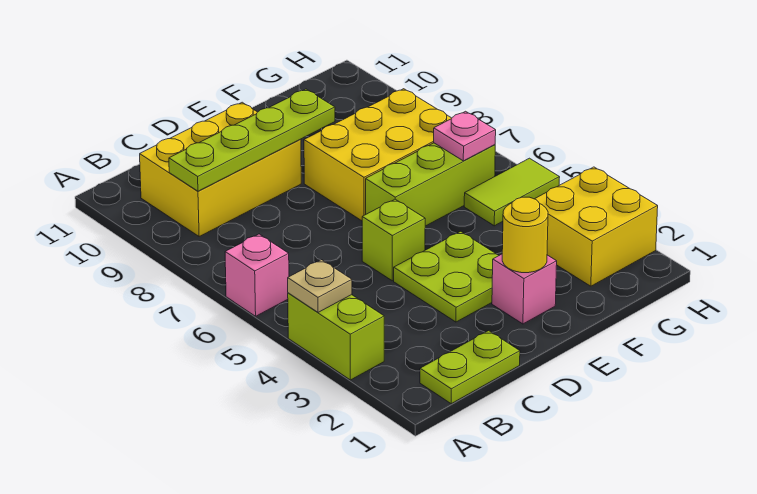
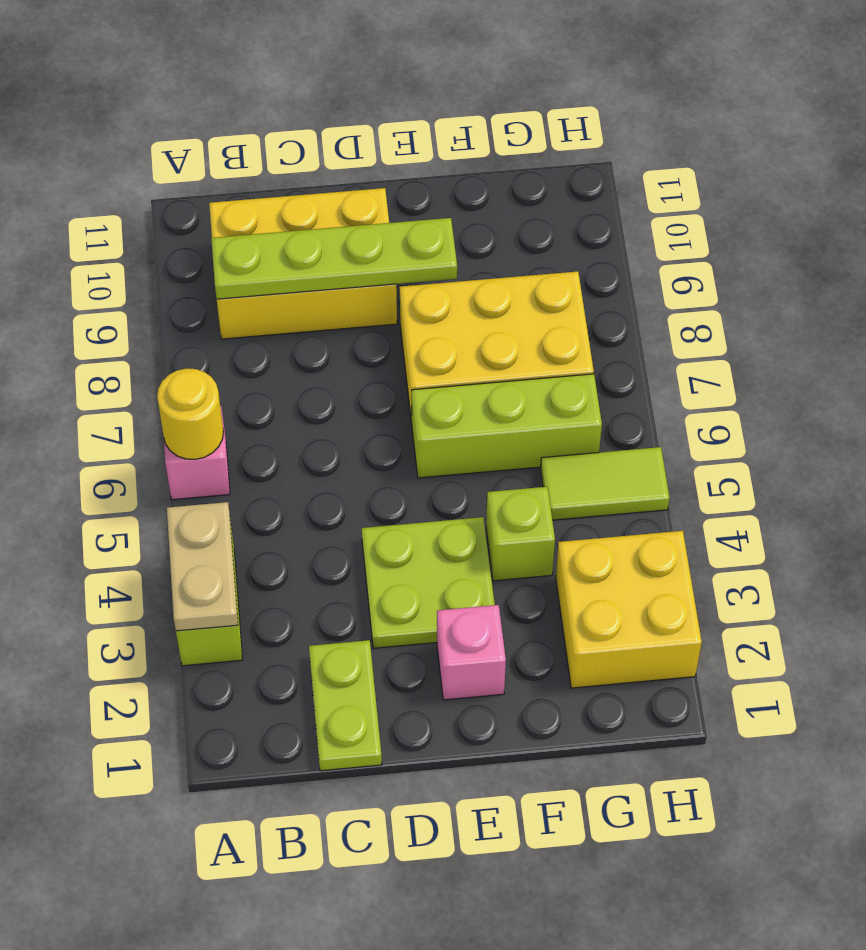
tan plate A4 level 2 -> tan plate A3:A4 level 2
lime plate B1:C1 level 1 -> lime plate C1:C2 level 1
lime brick D5 level 1 -> lime brick F4 level 1
yellow round brick E2 level 2 -> yellow round brick A6 level 2
pink plate G6 level 2 -> none

